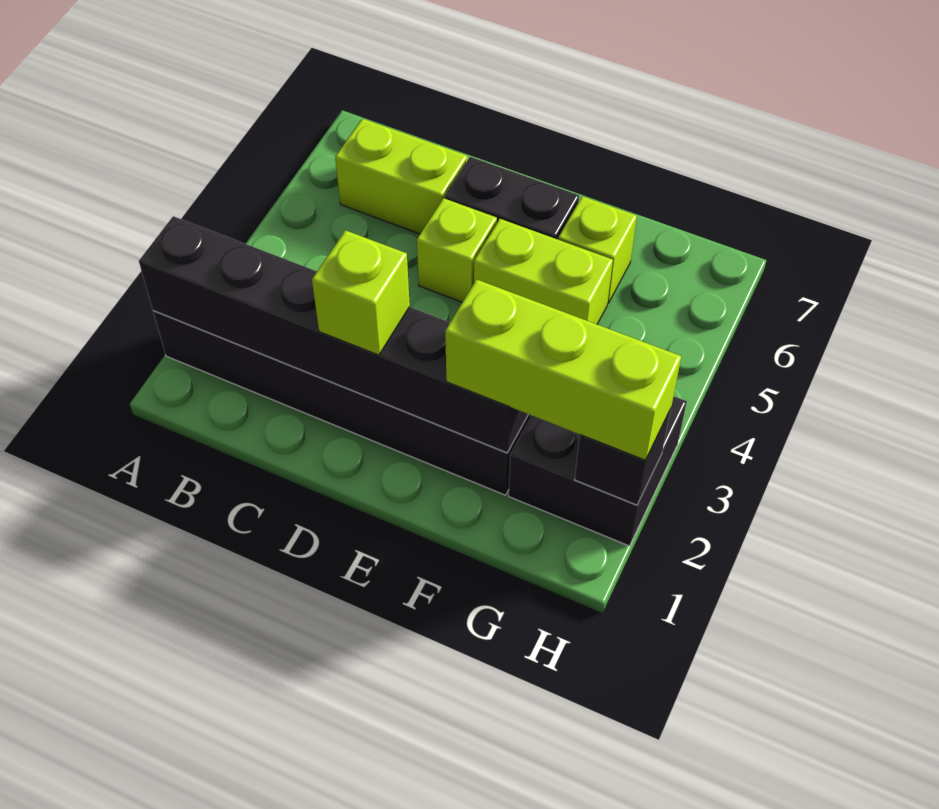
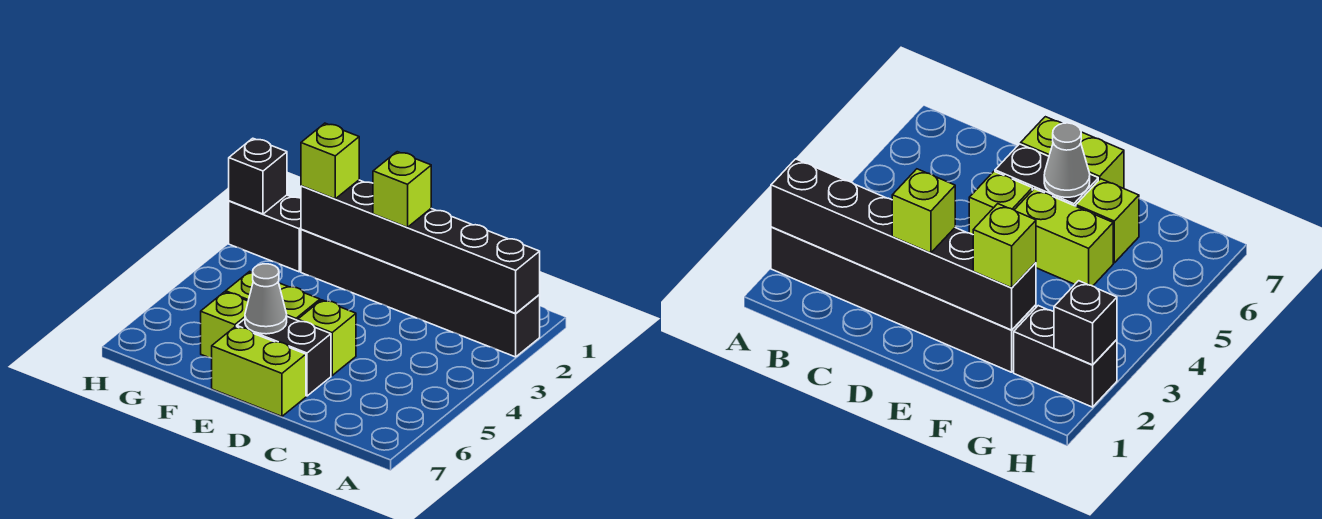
lime brick B6:C6 level 1 -> lime brick D7:E7 level 1
none -> grey cone E6 level 2
lime brick F2:H2 level 3 -> lime brick F2 level 3
black brick G2:H3 level 1 -> black brick G2:H2 level 1

